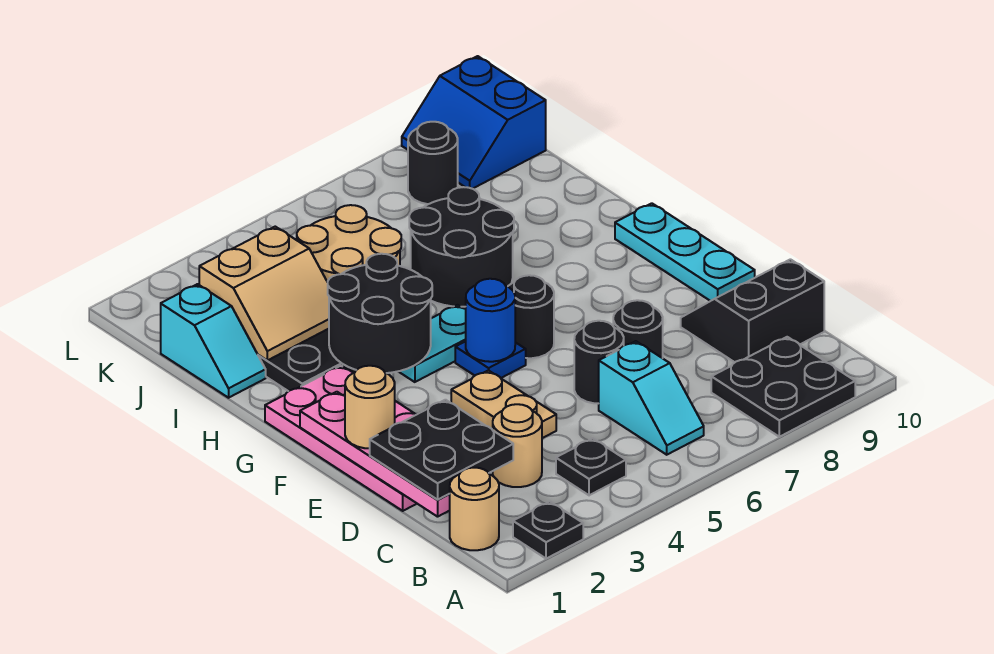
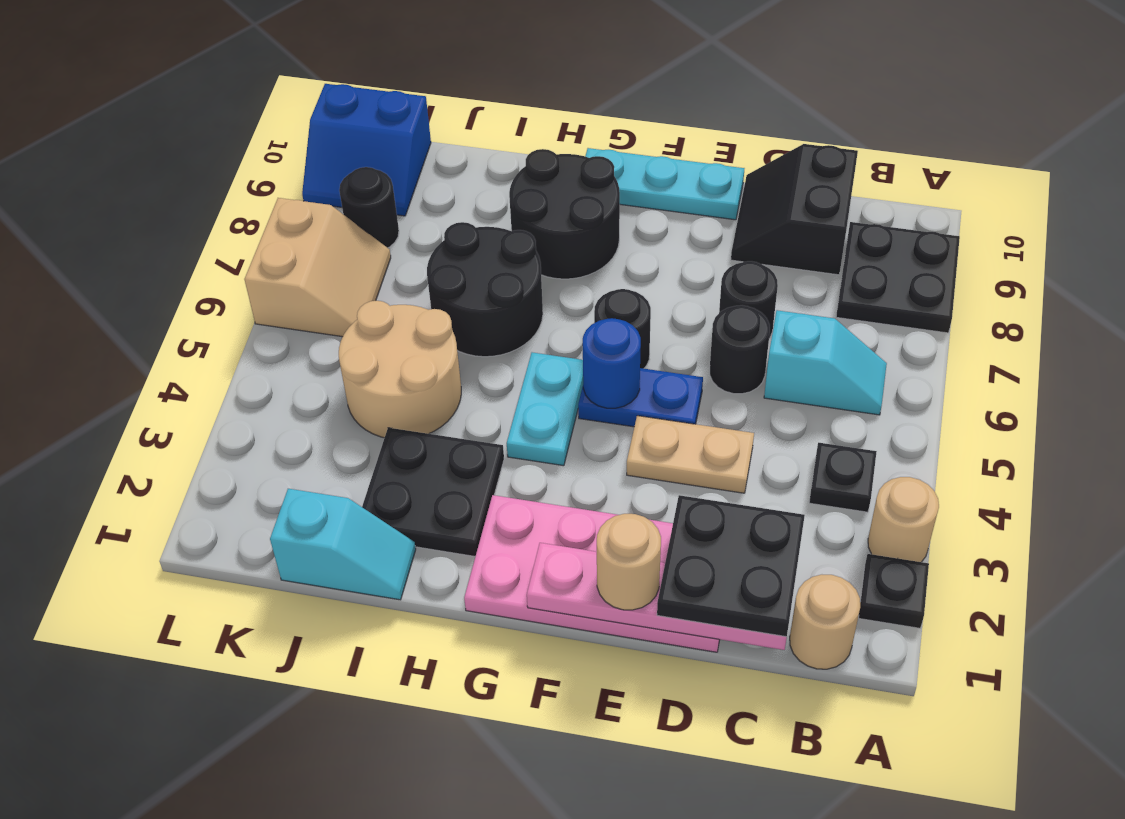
tan round brick C3 level 1 -> tan round brick A3 level 1
blue plate F5 level 1 -> blue plate E5:F5 level 1
black round brick G3:H4 level 2 -> black round brick G8:H9 level 1
tan slope I2:J3 level 2 top J -> tan slope K6:L7 level 1 top L

